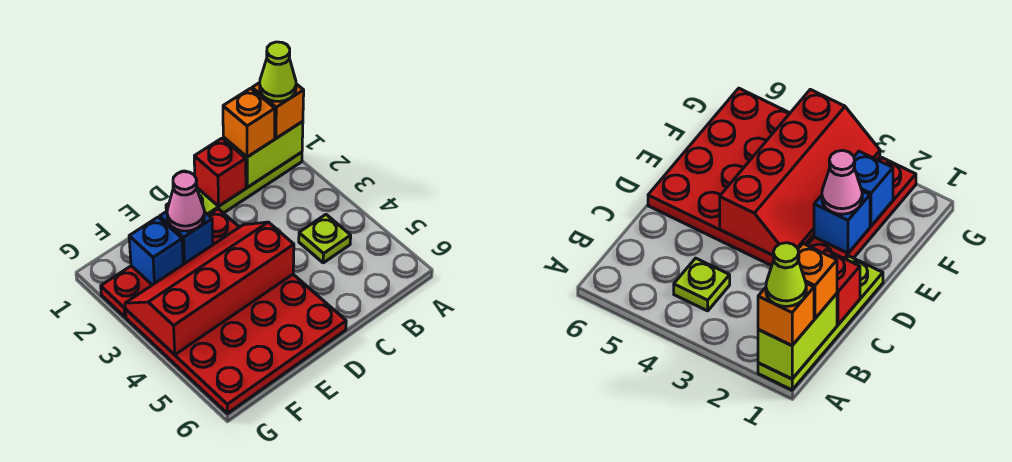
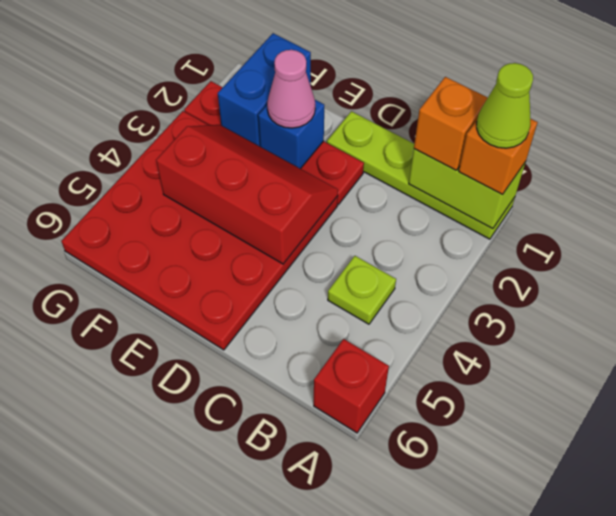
red brick C1 level 2 -> red brick A6 level 1
red slope D3:G4 level 2 top 4 -> red slope D3:F4 level 2 top 4
blue brick F2 level 2 -> blue brick F1:F2 level 2

